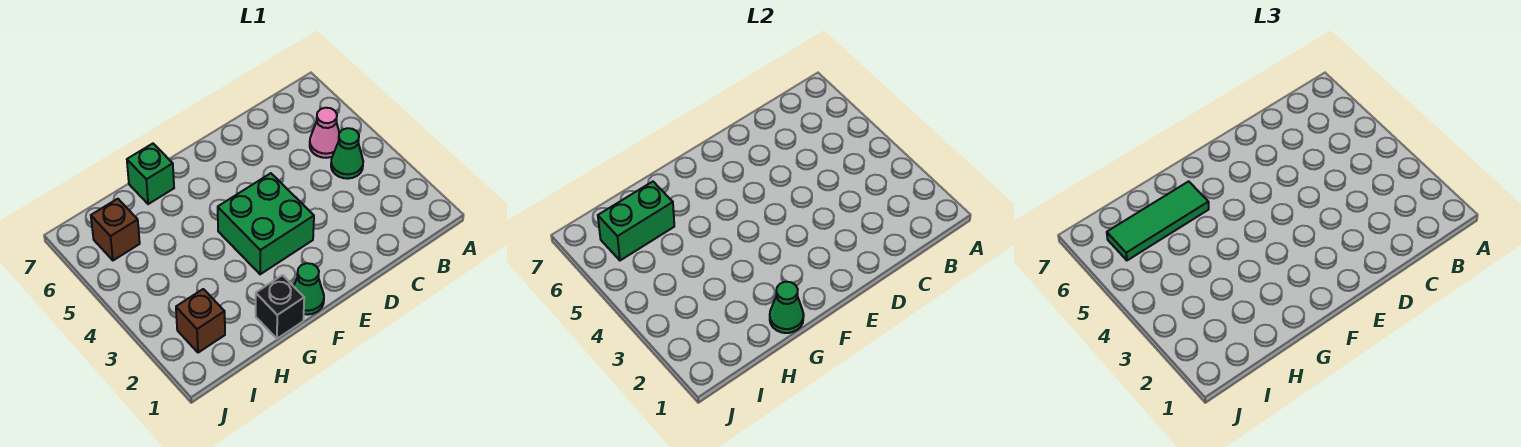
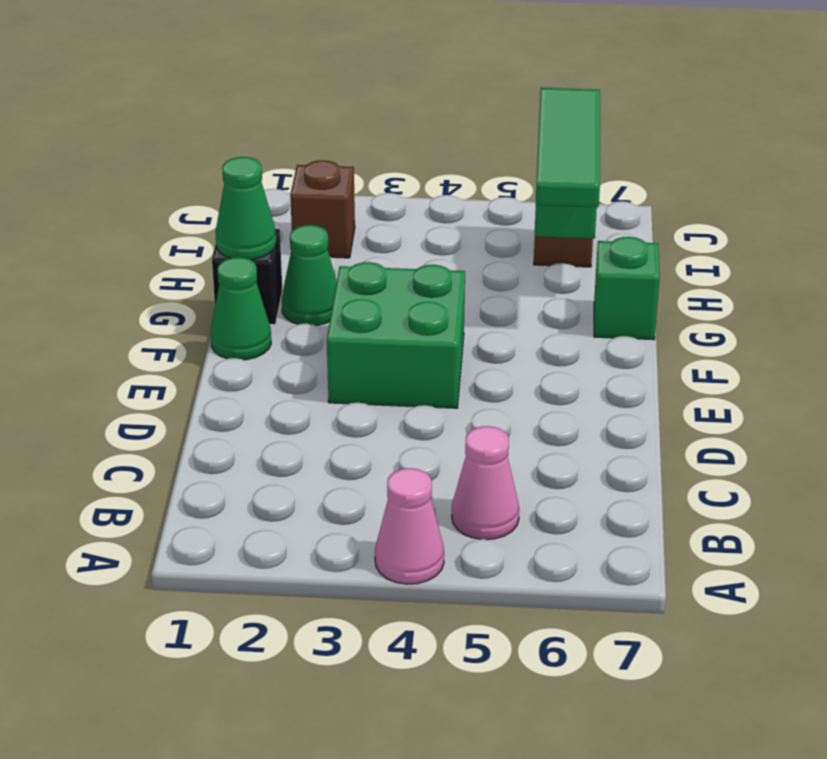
none -> pink cone A4 level 1
green cone B4 level 1 -> green cone G2 level 1

